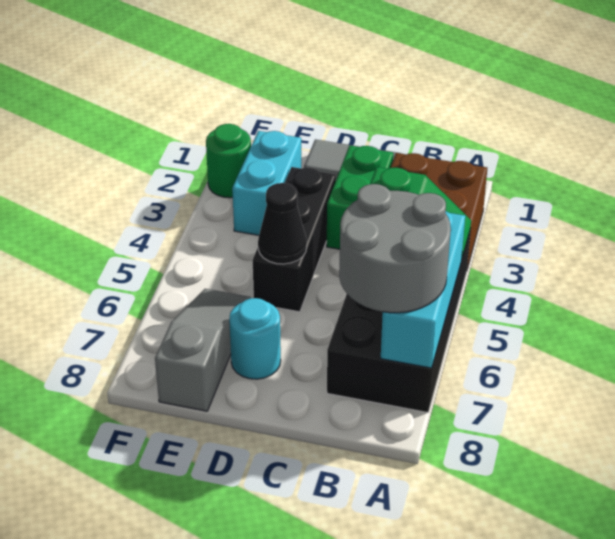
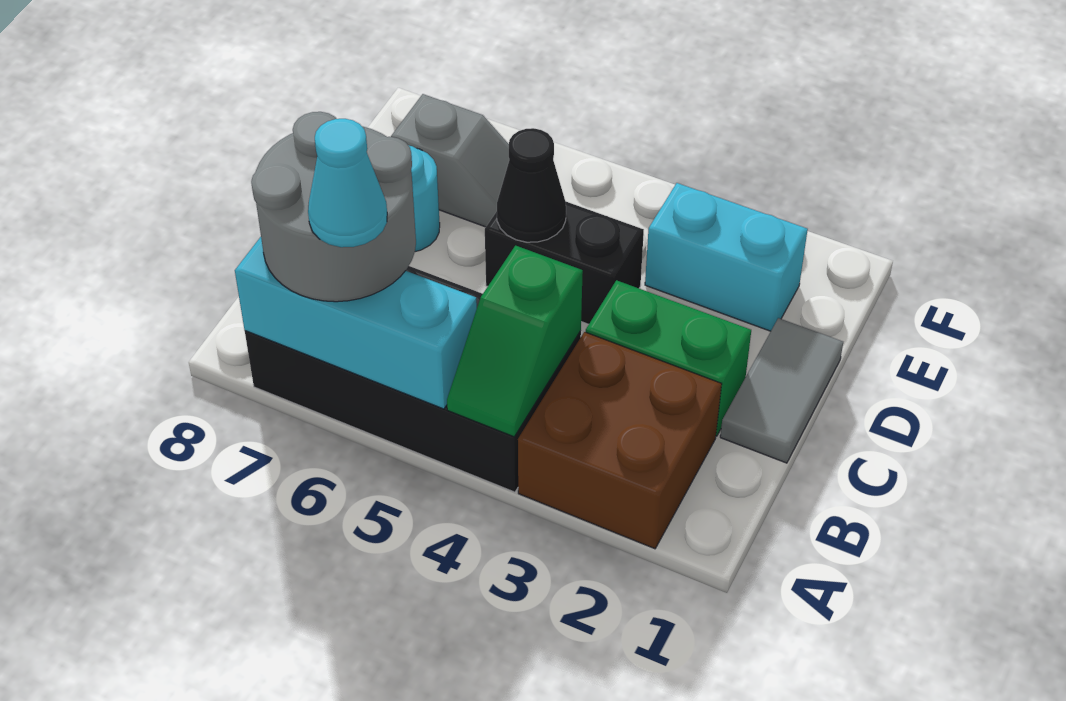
none -> cyan cone A6 level 4
black brick D3:D5 level 1 -> black brick D4:D5 level 1
grey slope E6:E8 level 1 top 8 -> grey slope E6:E7 level 1 top 7
green round brick F2 level 1 -> none

